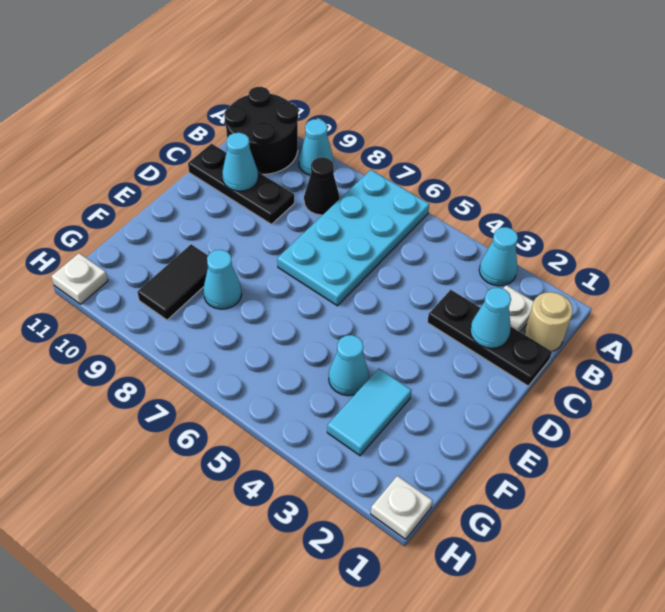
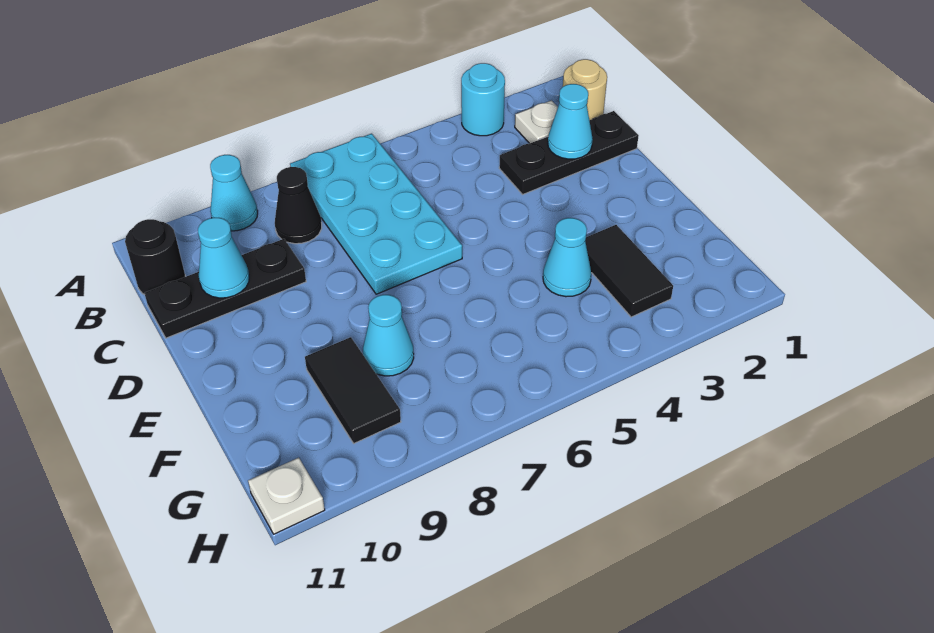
cyan cone A3 level 1 -> cyan round brick A3 level 1
black round brick A10:B11 level 1 -> black round brick B11 level 1
cyan tile F3:G3 level 1 -> black tile F3:G3 level 1
white plate H1 level 1 -> none

